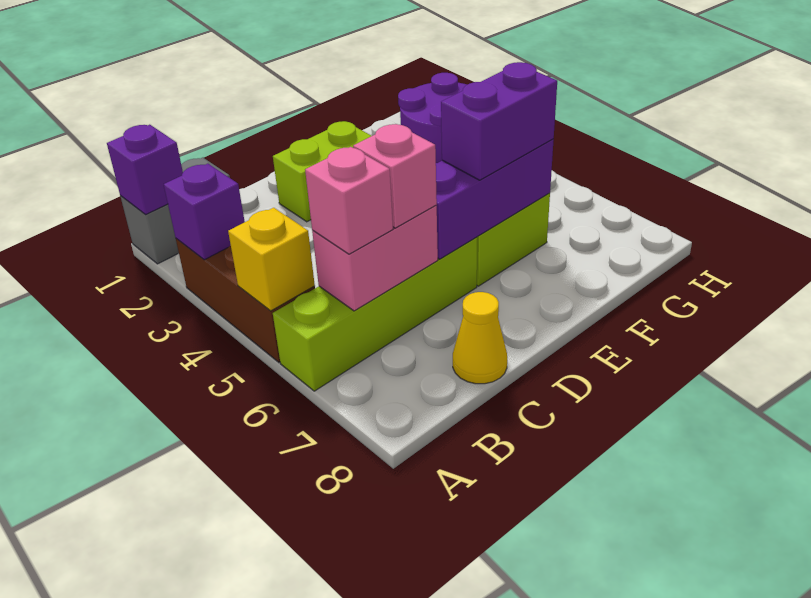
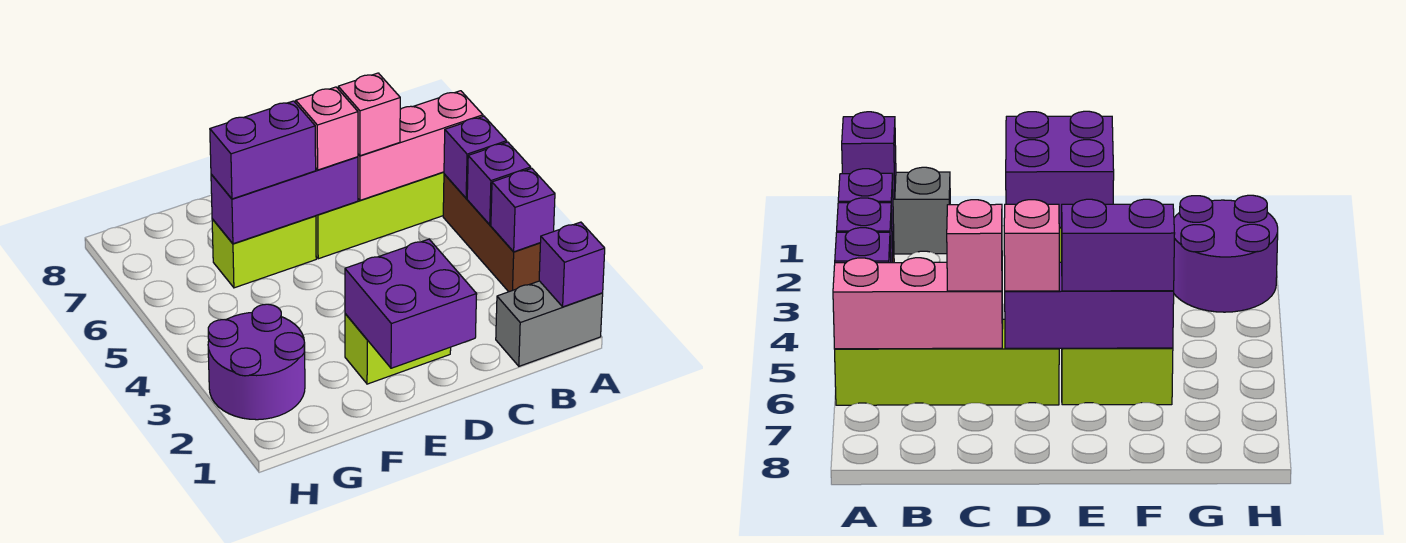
none -> purple brick A4 level 2
yellow brick A5 level 2 -> purple brick A5 level 2
pink brick B6:C6 level 2 -> pink brick A6:C6 level 2
pink brick B6 level 3 -> pink brick D6 level 3
yellow cone C8 level 1 -> none
none -> purple brick D1:E2 level 2

